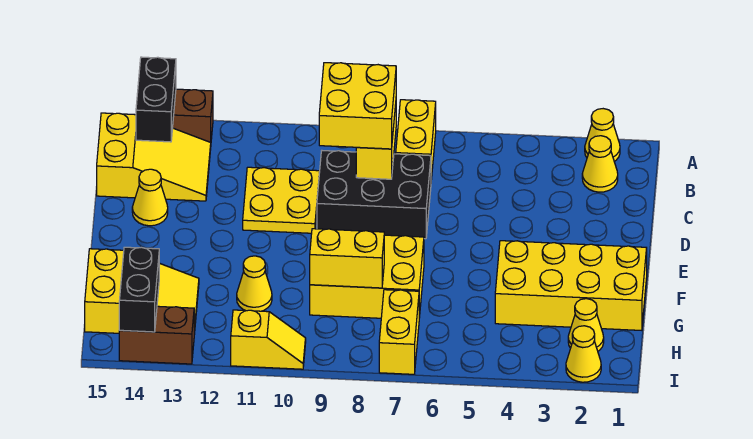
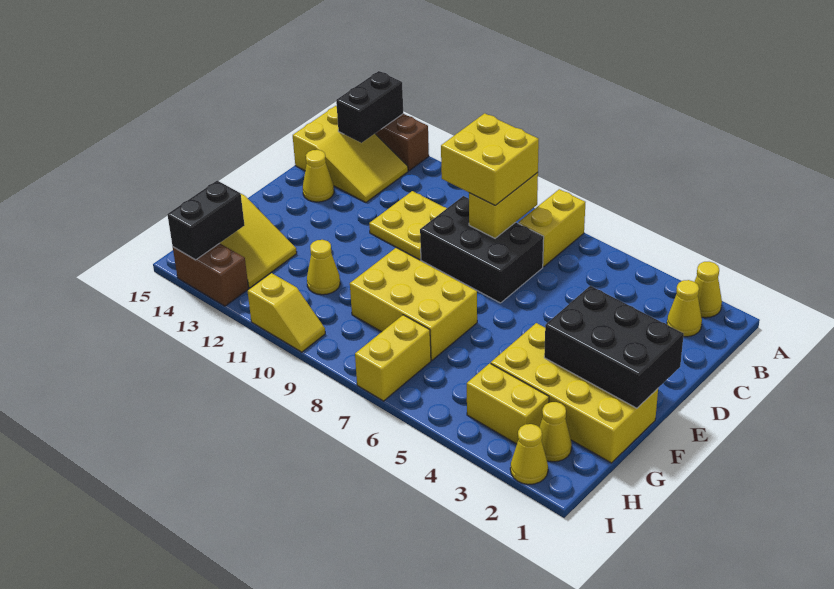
none -> black brick E1:F3 level 2
yellow brick G8:G9 level 2 -> yellow brick H3:H4 level 1

